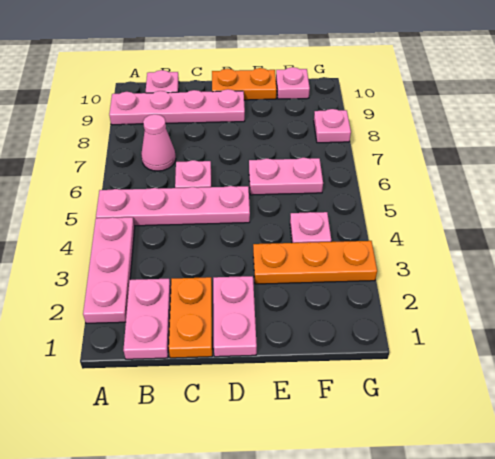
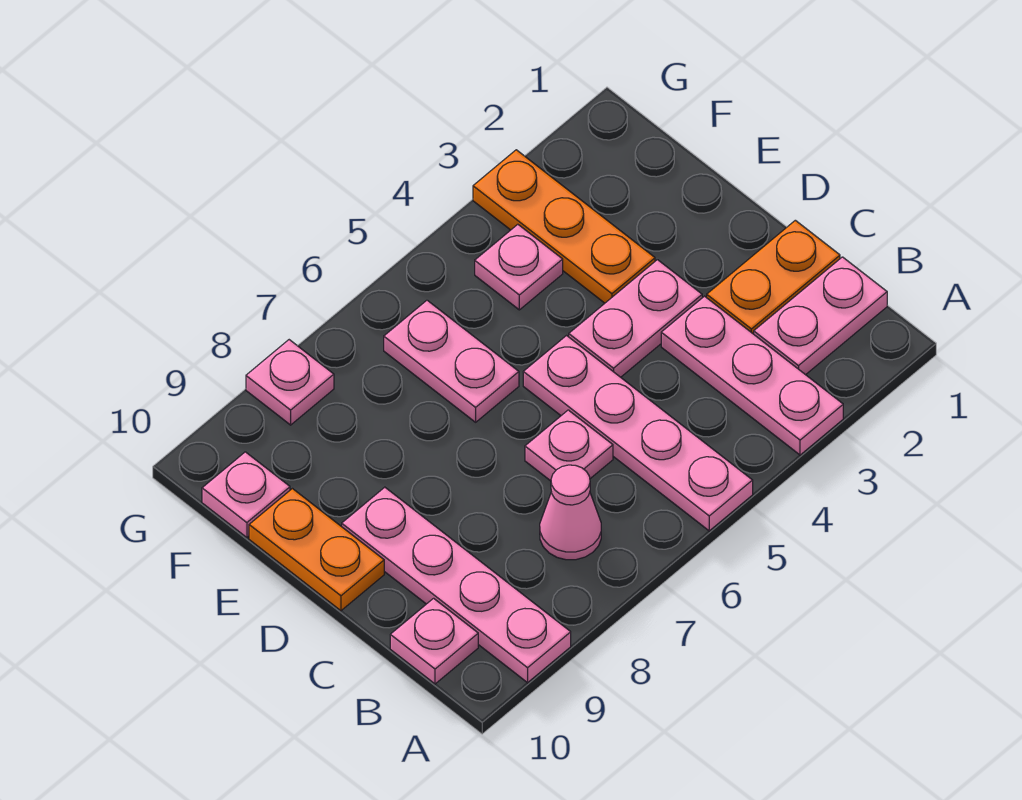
pink plate A2:A4 level 1 -> pink plate A3:C3 level 1
pink plate D1:D2 level 1 -> pink plate D3:D4 level 1

